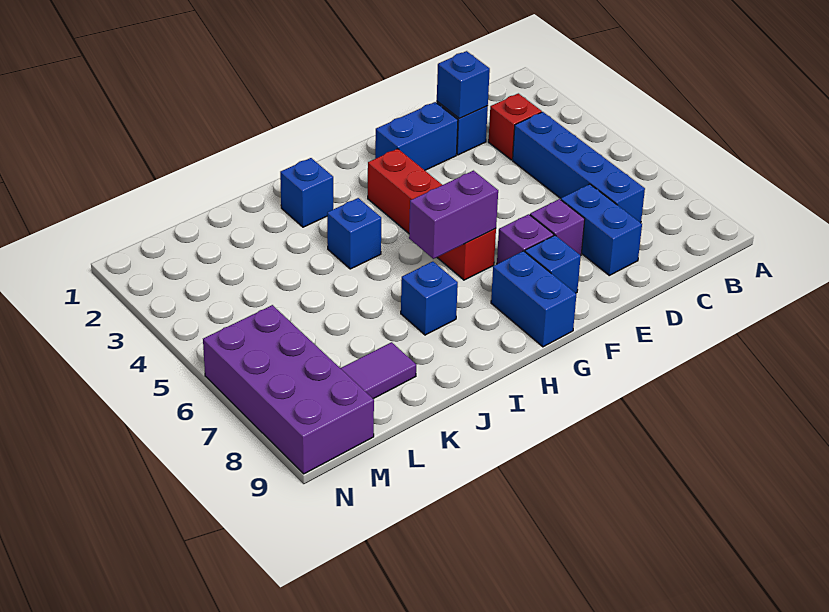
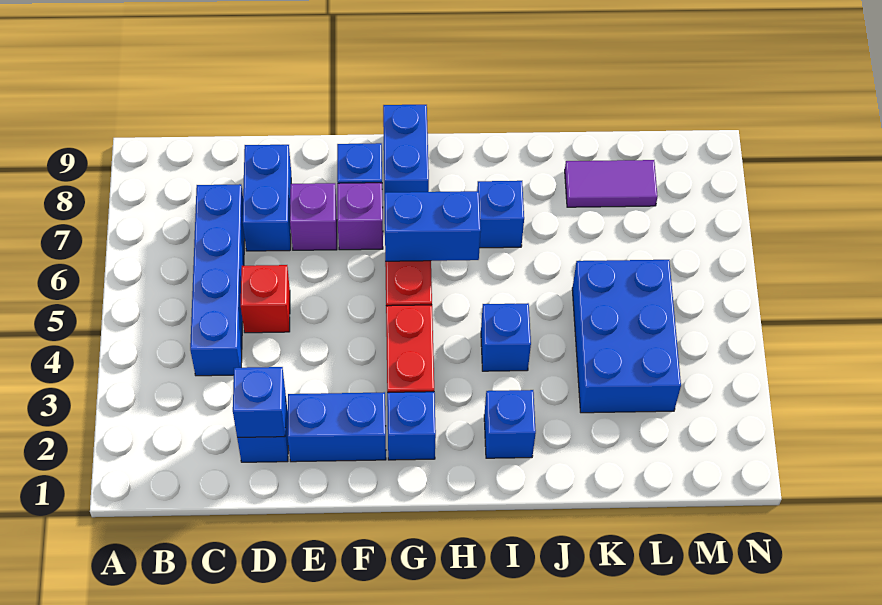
red brick C3 level 1 -> red brick D5 level 1
none -> blue brick G2 level 1
purple brick G6:H6 level 2 -> blue brick G6:H6 level 2
none -> blue brick K3:L5 level 1
purple brick M6:N9 level 1 -> none

